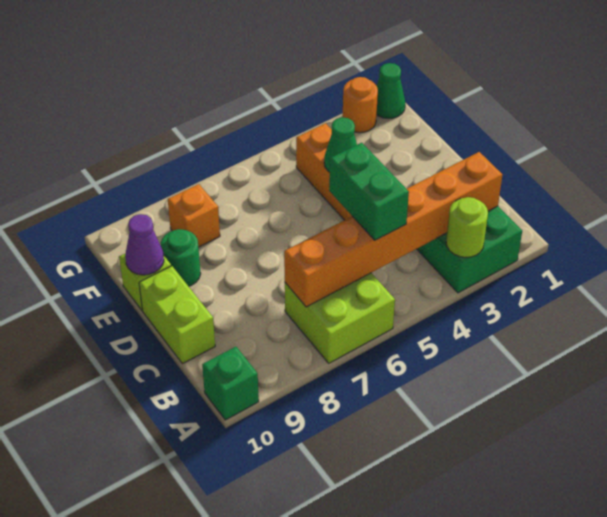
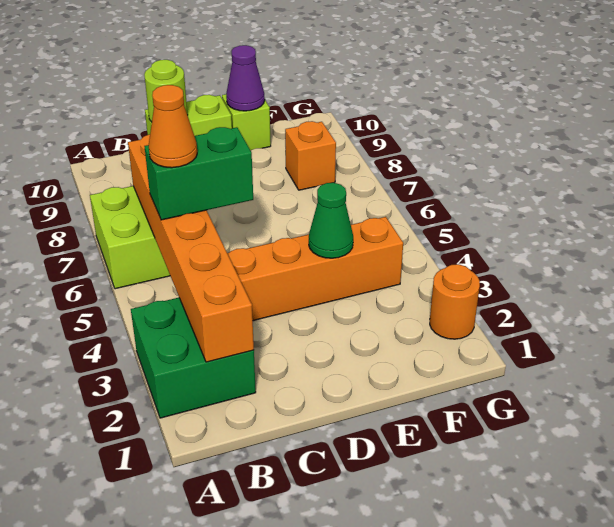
lime round brick A3 level 2 -> lime round brick C10 level 2
green brick A10 level 1 -> none
none -> orange cone B5 level 4
green round brick E9 level 1 -> none
green cone G1 level 1 -> none

